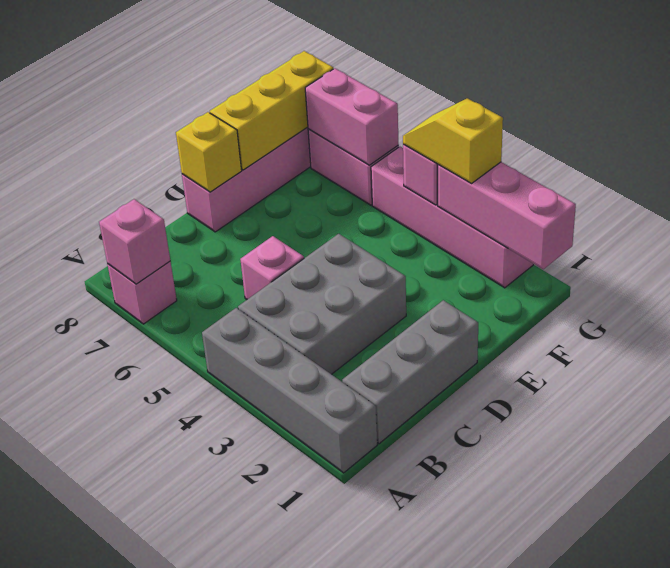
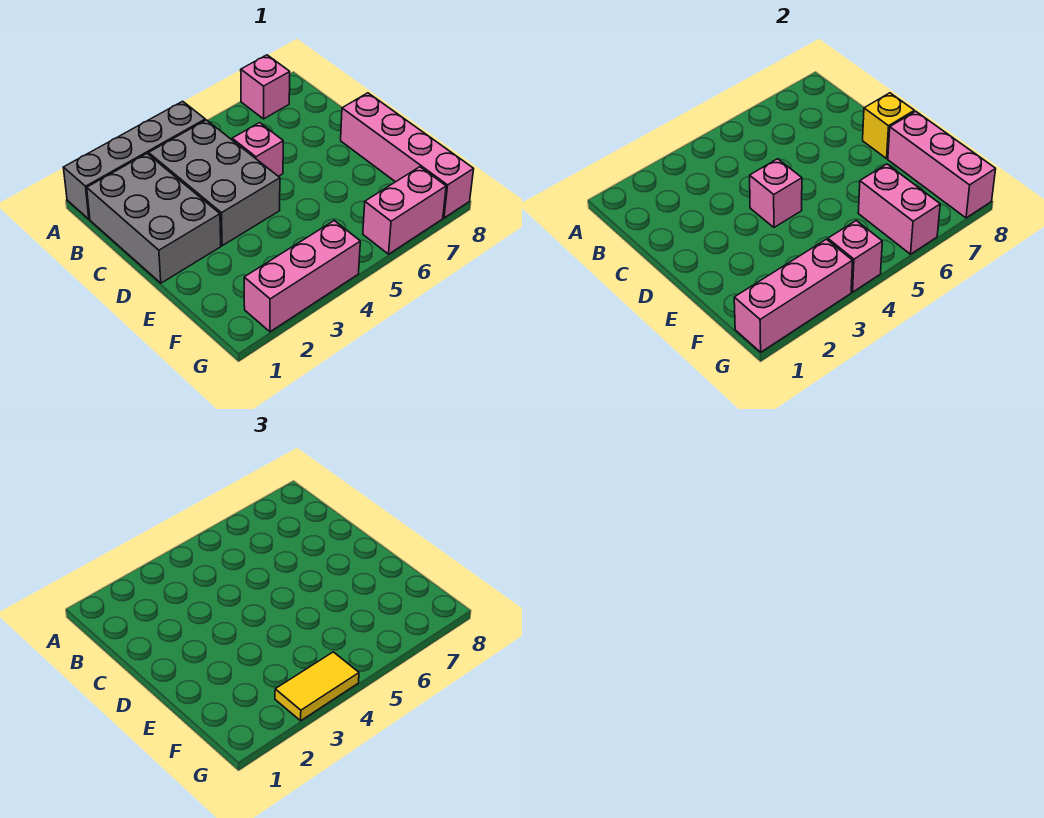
pink brick A7 level 2 -> pink brick D4 level 2
grey brick B1:D1 level 1 -> grey brick B1:D2 level 1
yellow brick E8:G8 level 2 -> pink brick E8:G8 level 2
pink brick G2:G5 level 1 -> pink brick G2:G4 level 1
yellow slope G3:G4 level 3 top 3 -> yellow tile G3:G4 level 3
pink brick G6:G7 level 2 -> pink brick F6:G6 level 2

